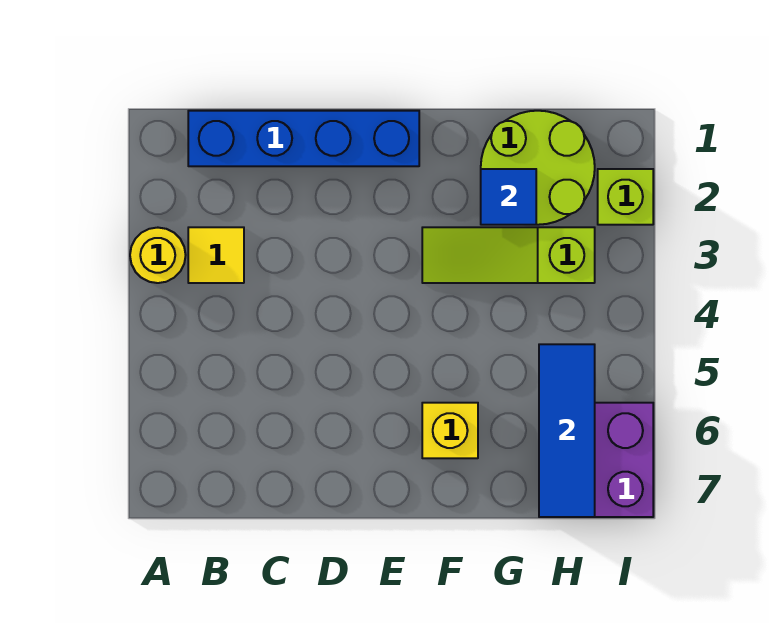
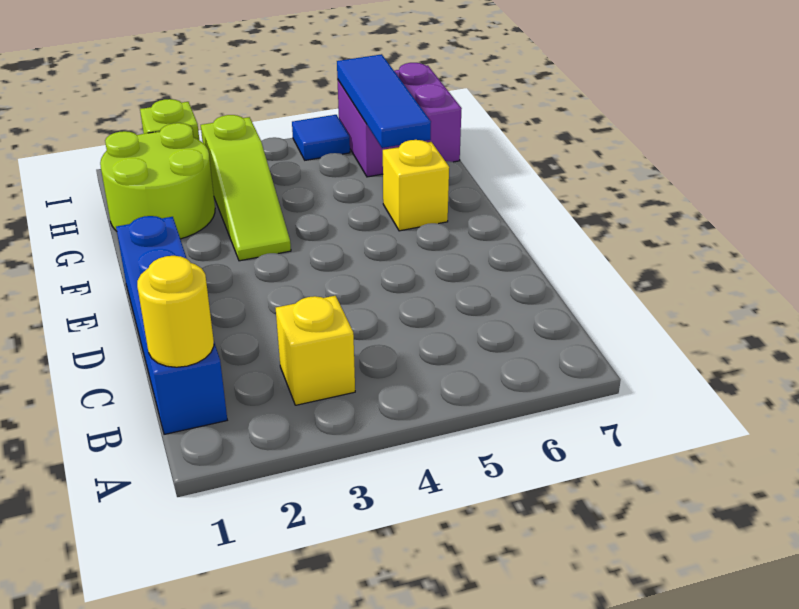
yellow round brick A3 level 1 -> yellow round brick B1 level 2
yellow tile B3 level 1 -> yellow brick B3 level 1
blue tile G2 level 2 -> blue tile I5 level 1
blue tile H5:H7 level 2 -> blue tile G6:I6 level 2

